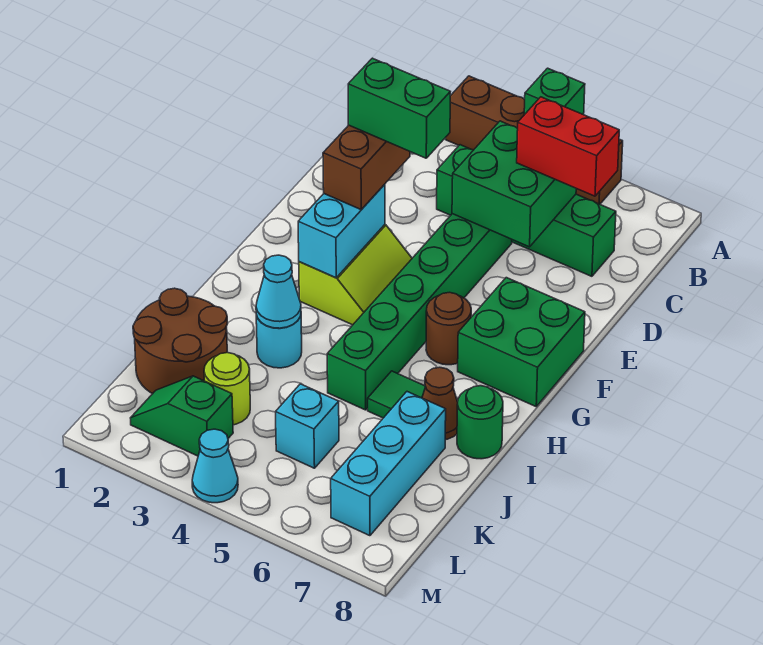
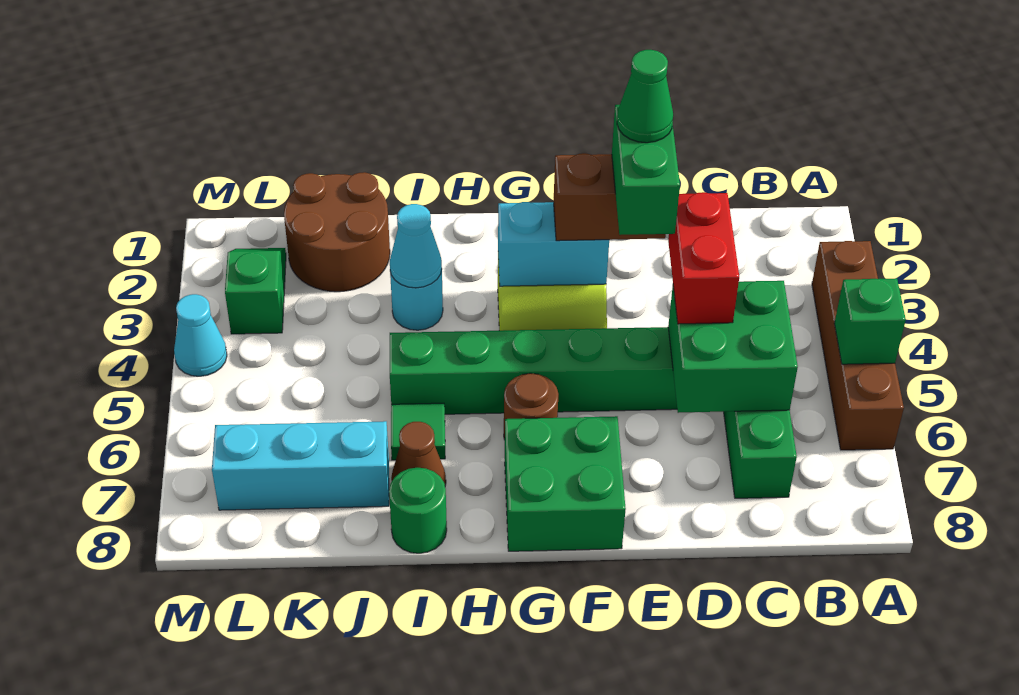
red brick C6:C7 level 3 -> red brick D4:D5 level 3
none -> green cone E3 level 5
lime round brick K3 level 1 -> none
cyan brick K5 level 1 -> none

